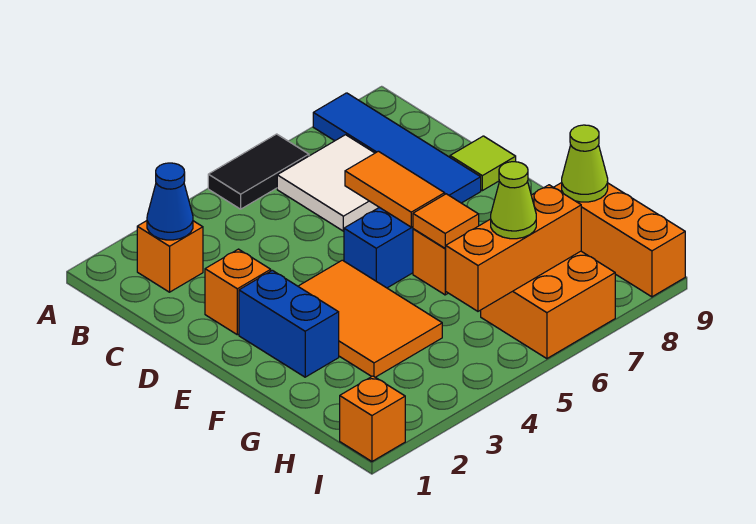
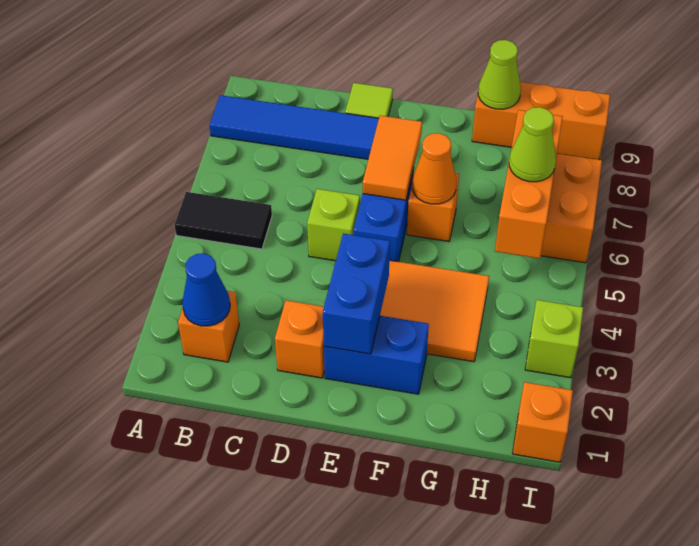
black tile A5:A6 level 1 -> black tile A5:B5 level 1
white tile B6:C7 level 1 -> none
none -> lime brick D5 level 1
orange tile D6:E6 level 2 -> orange tile E6:E7 level 2
none -> blue brick E2:E3 level 2
orange tile F6 level 2 -> orange cone F6 level 2
none -> lime brick I3 level 1

